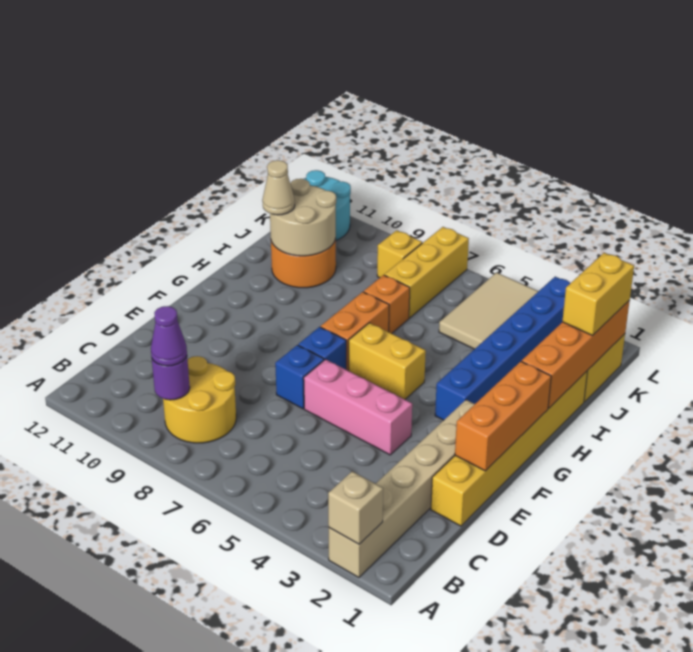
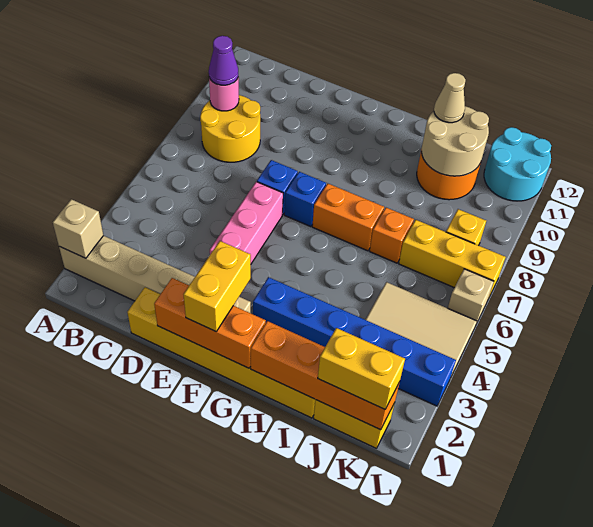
purple round brick B9 level 2 -> pink round brick B9 level 2
yellow brick G5:G6 level 1 -> yellow brick F1:F2 level 3
none -> tan brick L6 level 1

